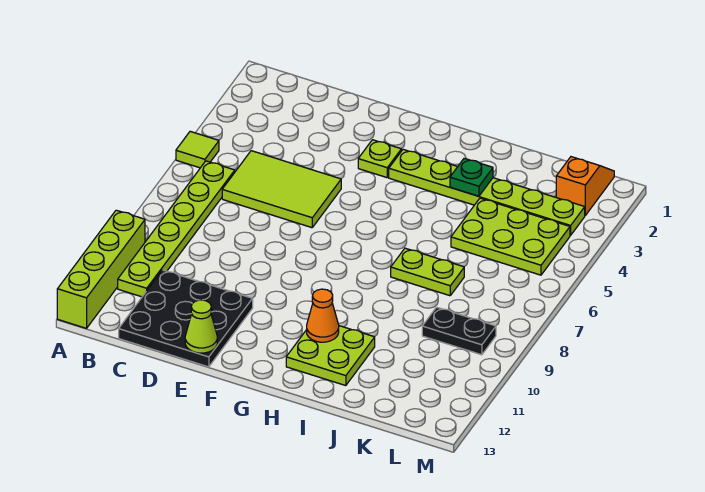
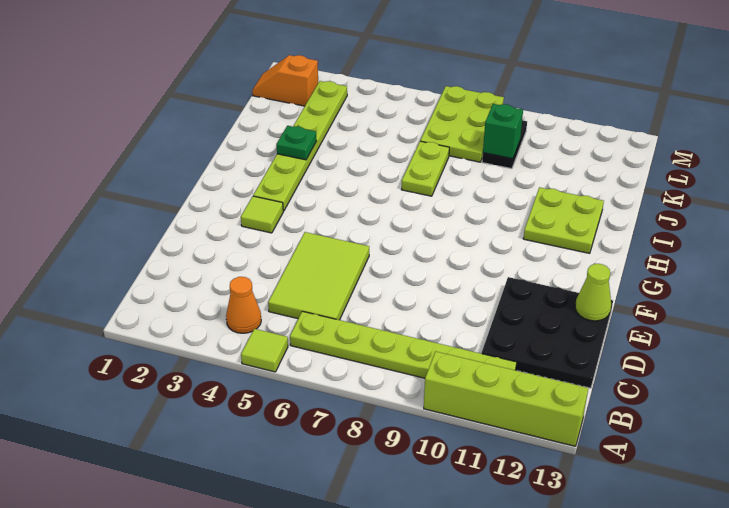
lime plate F3 level 1 -> lime tile F3 level 1
orange cone H11 level 2 -> orange cone B4 level 1
lime plate J4:L5 level 1 -> lime plate K7:M8 level 1
none -> green brick K9 level 2

